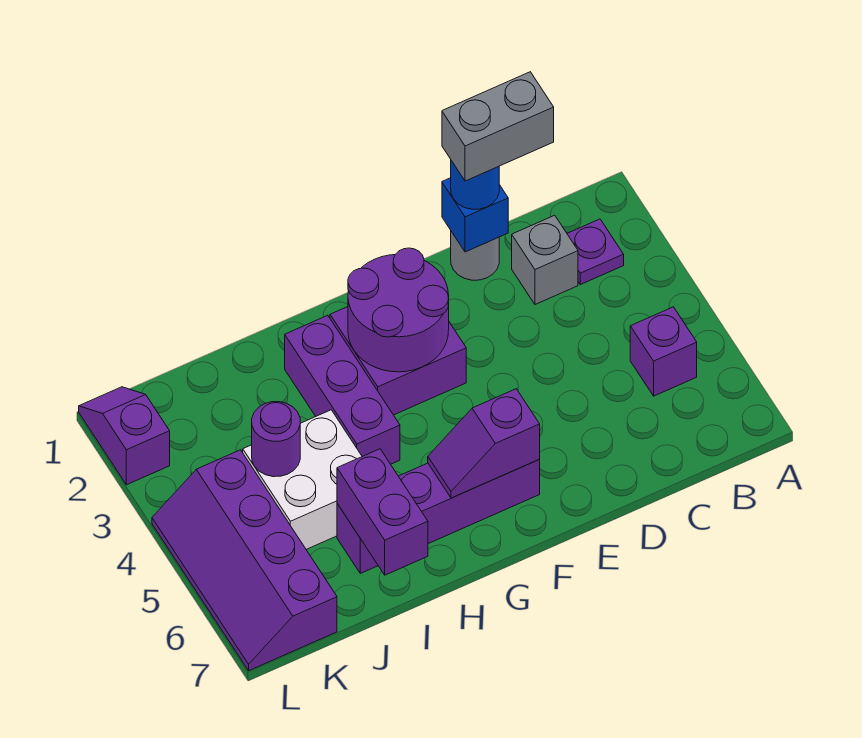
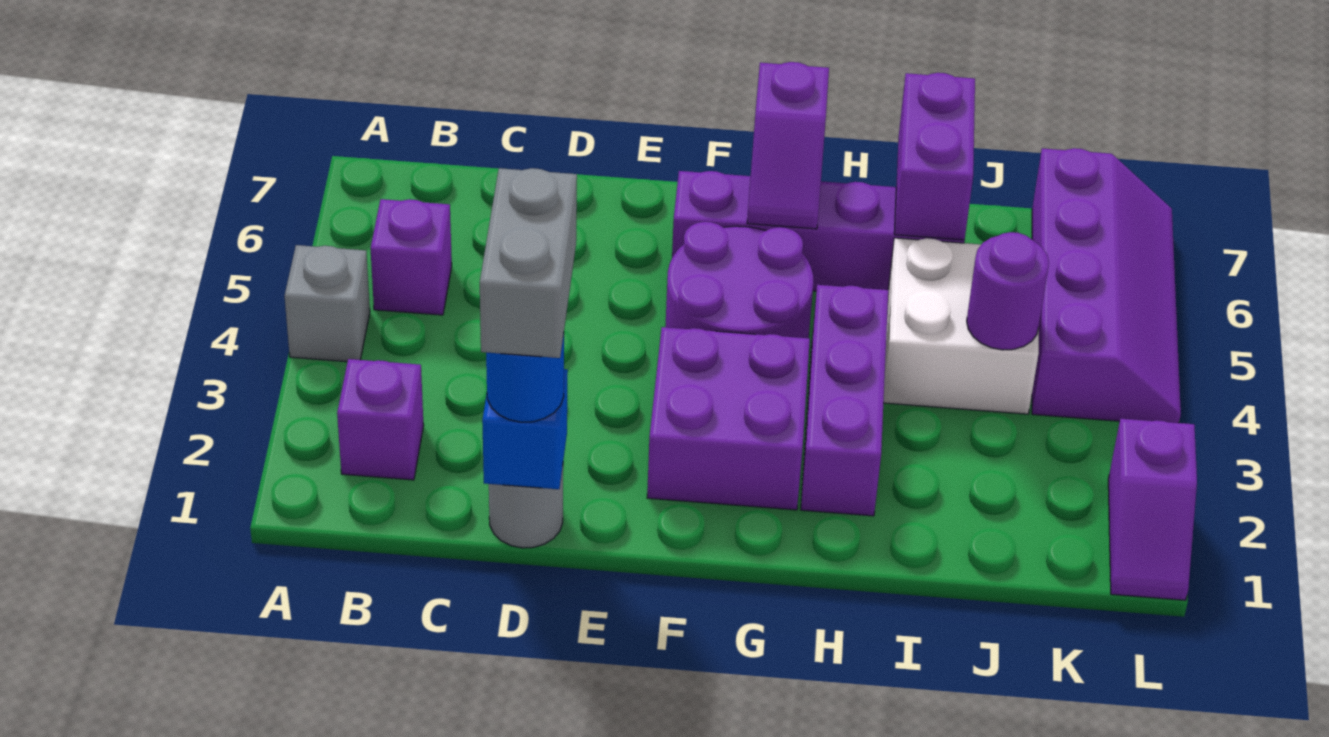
purple plate B2 level 1 -> purple brick B2 level 1
grey brick C1:D1 level 4 -> grey brick D1:D2 level 4
grey brick C2 level 1 -> grey brick A4 level 1
purple round brick F2:G3 level 2 -> purple round brick F4:G5 level 1
purple slope F6:G6 level 2 top F -> purple slope G6:G7 level 2 top 7

